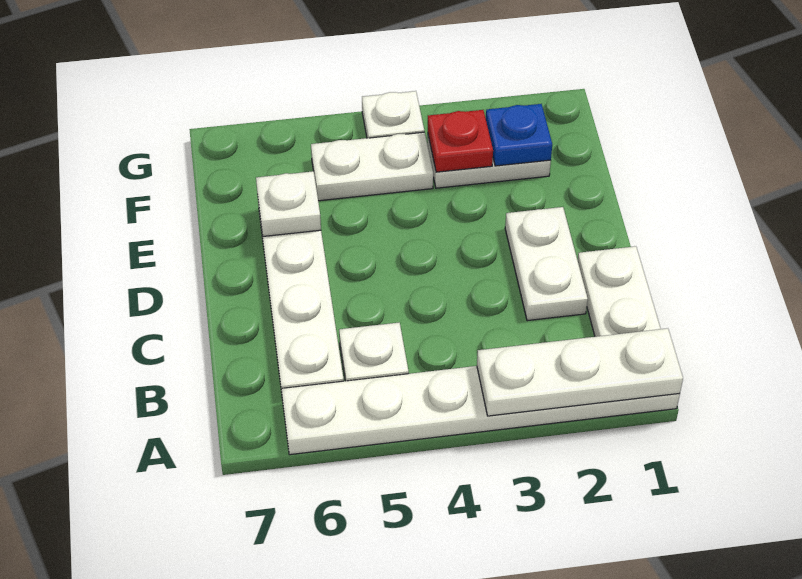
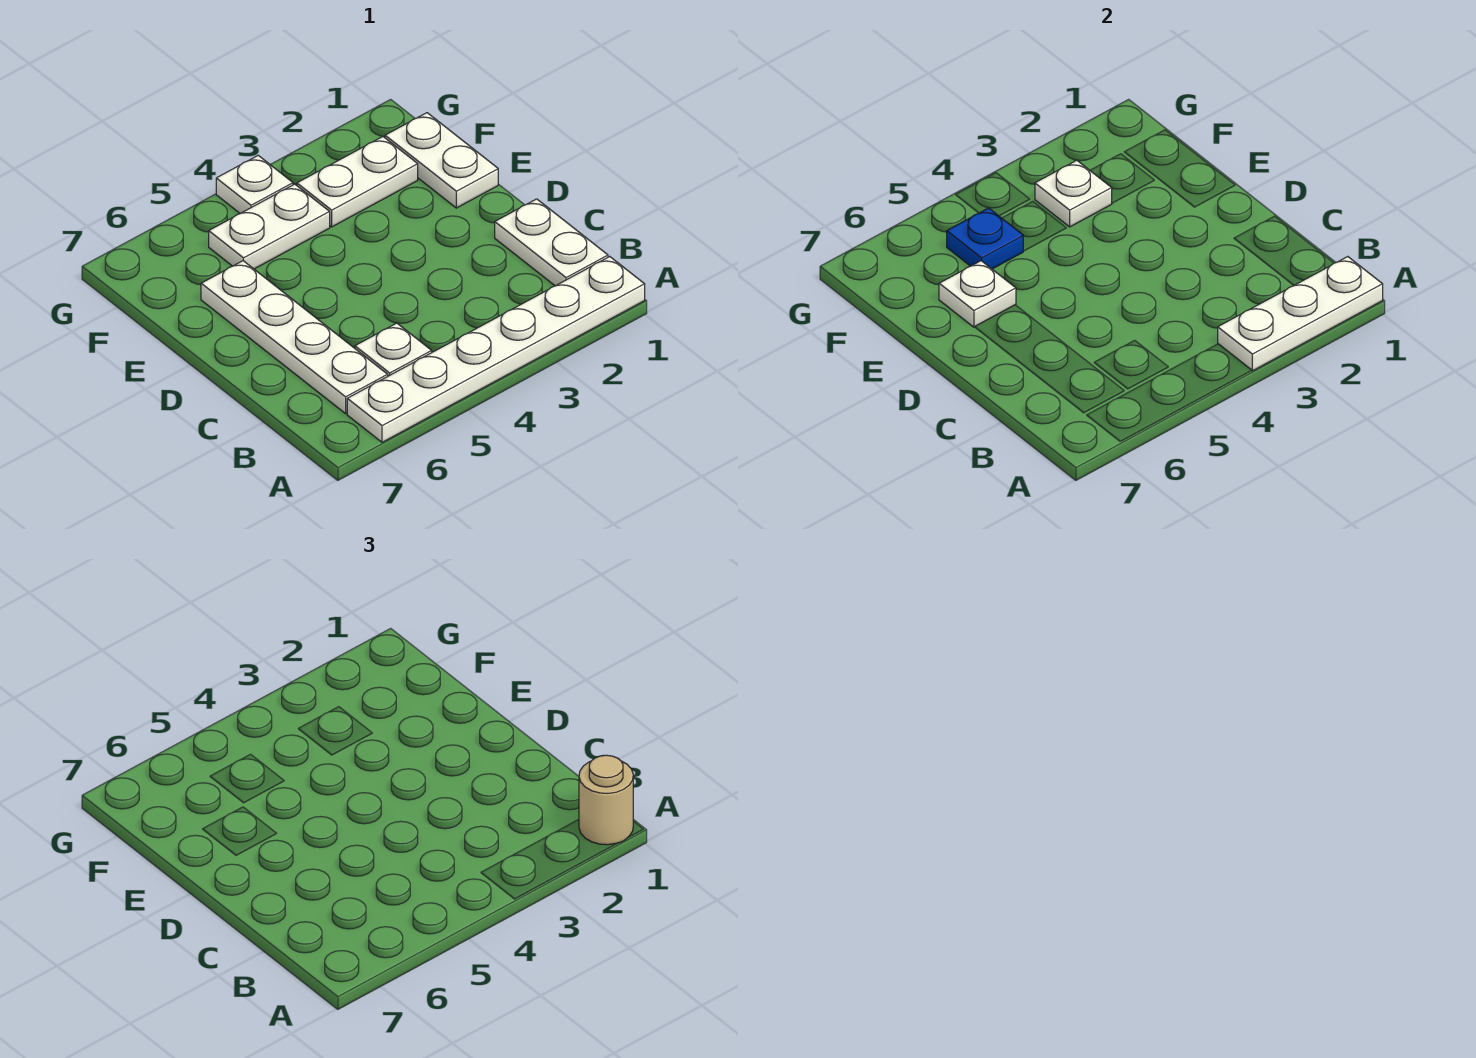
none -> tan round brick A1 level 3
white plate C2:D2 level 1 -> white plate E1:F1 level 1
blue plate F2 level 2 -> blue plate F5 level 2
red plate F3 level 2 -> white plate F3 level 2

